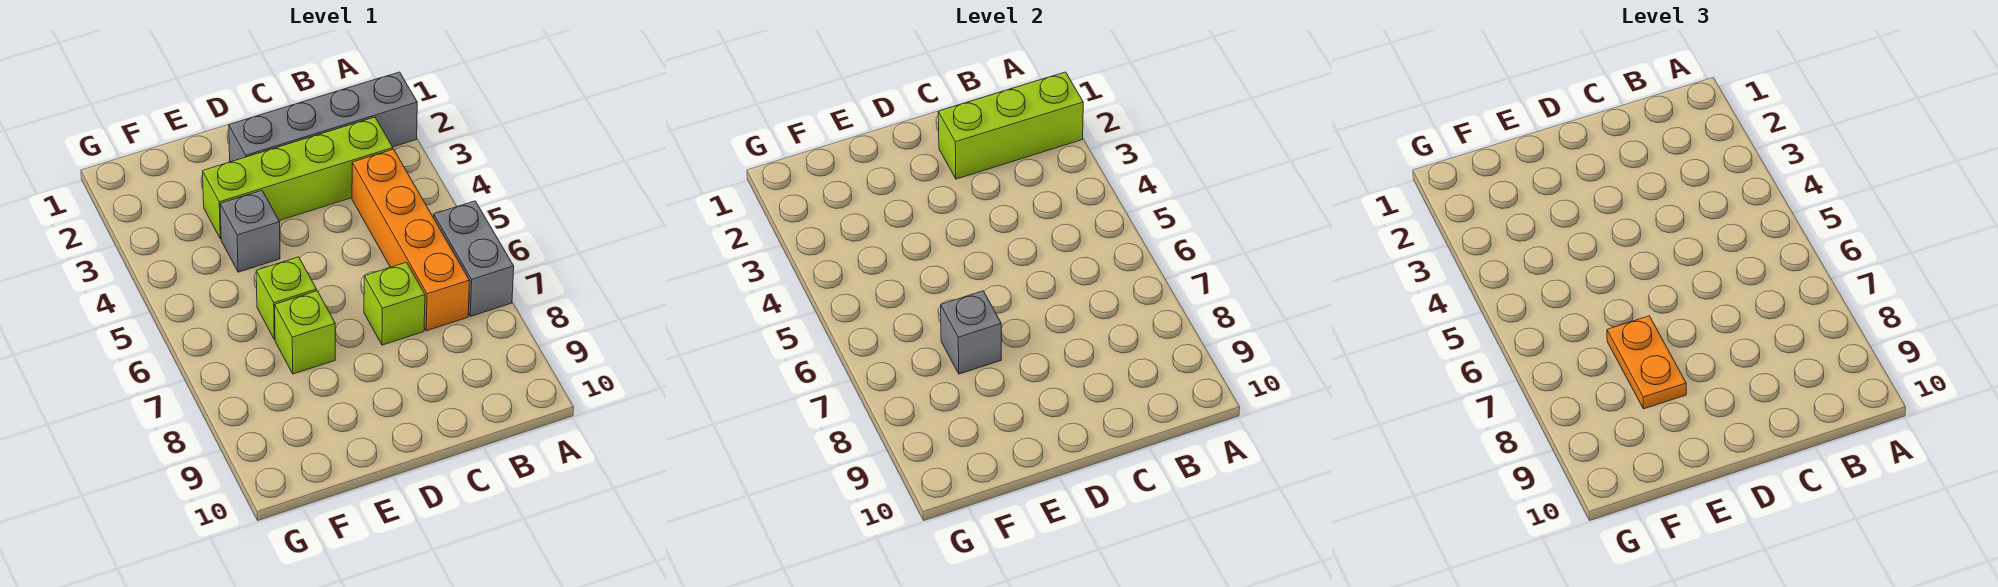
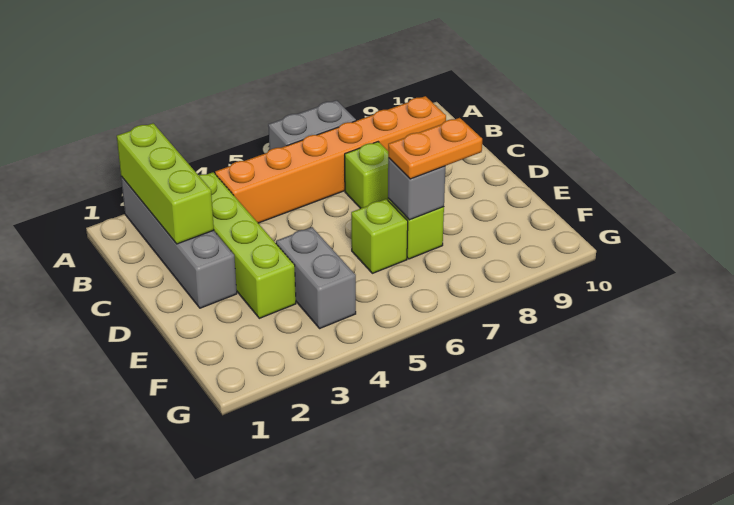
orange brick B4:B7 level 1 -> orange brick B4:B9 level 1
grey brick E4 level 1 -> grey brick E4:F4 level 1

